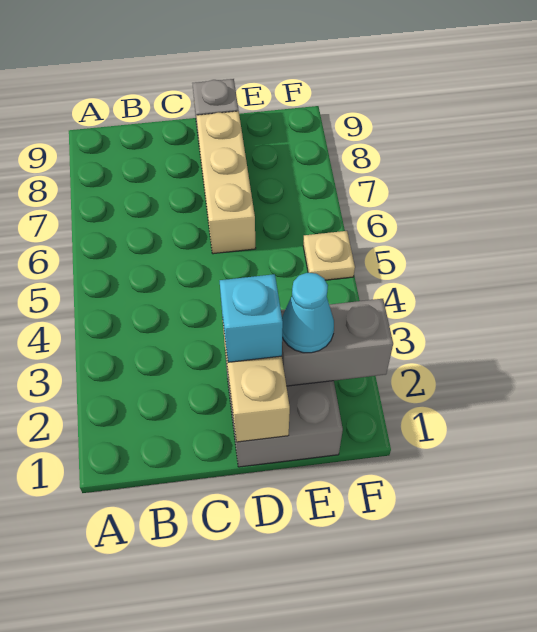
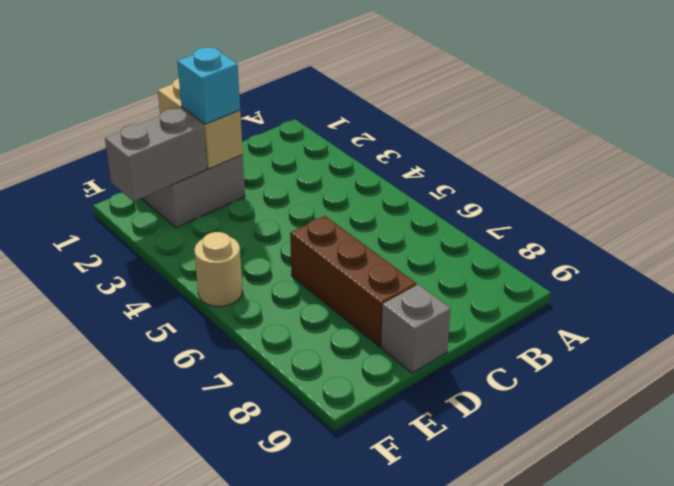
tan brick D6:D8 level 1 -> brown brick D6:D8 level 1
cyan cone E2 level 3 -> none
tan plate F5 level 1 -> tan round brick F5 level 1

